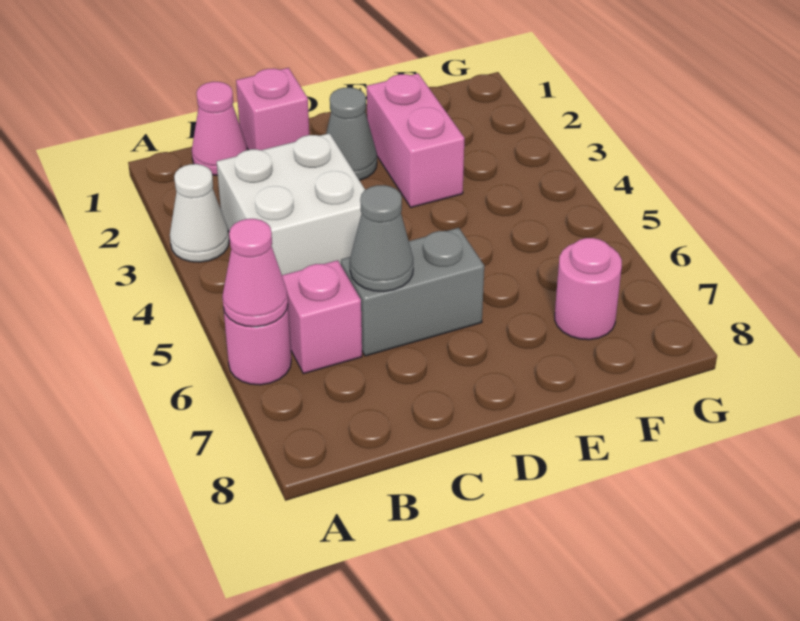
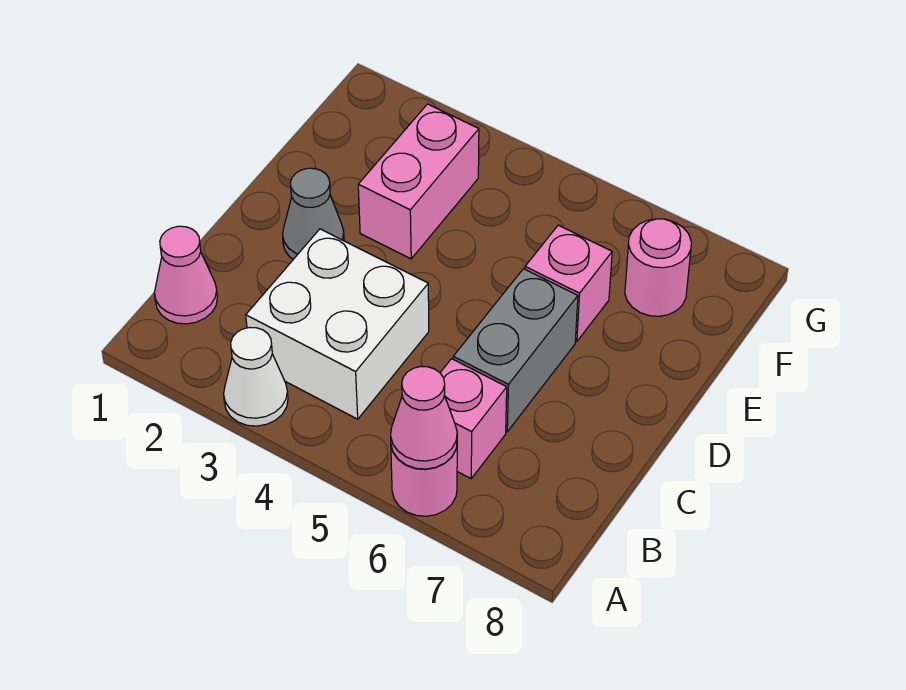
pink brick C1 level 1 -> pink brick E6 level 1
grey cone C6 level 2 -> none
pink brick E2:E3 level 1 -> pink brick E3:F3 level 1

